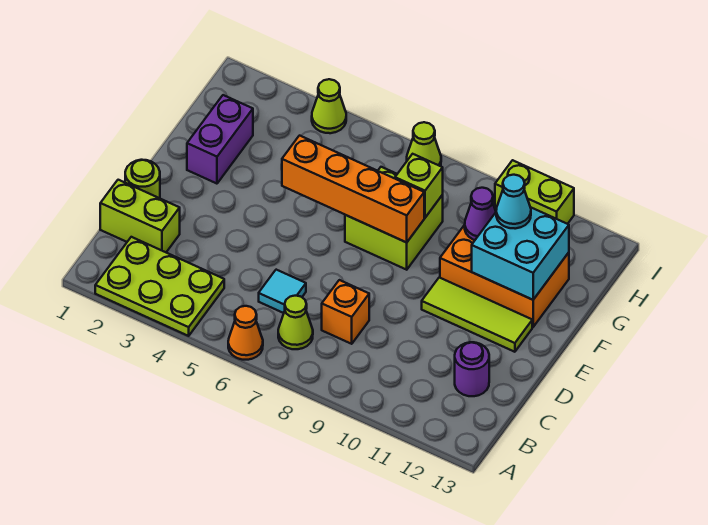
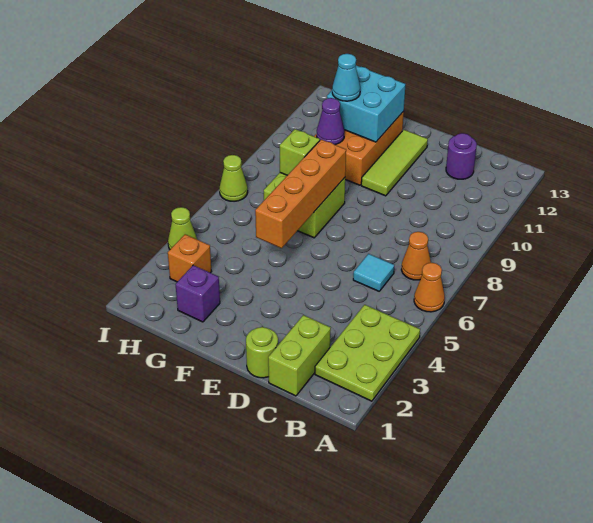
lime cone B7 level 1 -> orange cone B7 level 1
orange brick C8 level 1 -> orange brick H3 level 1
purple brick F2:G2 level 1 -> purple brick G2 level 1
lime brick I10:I11 level 1 -> none

